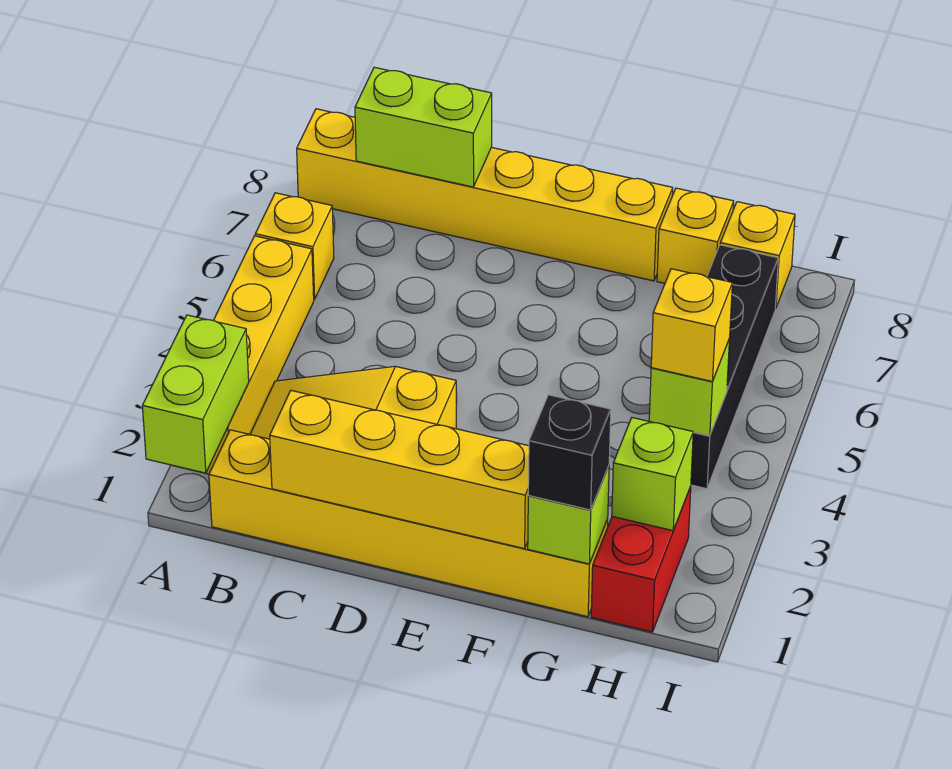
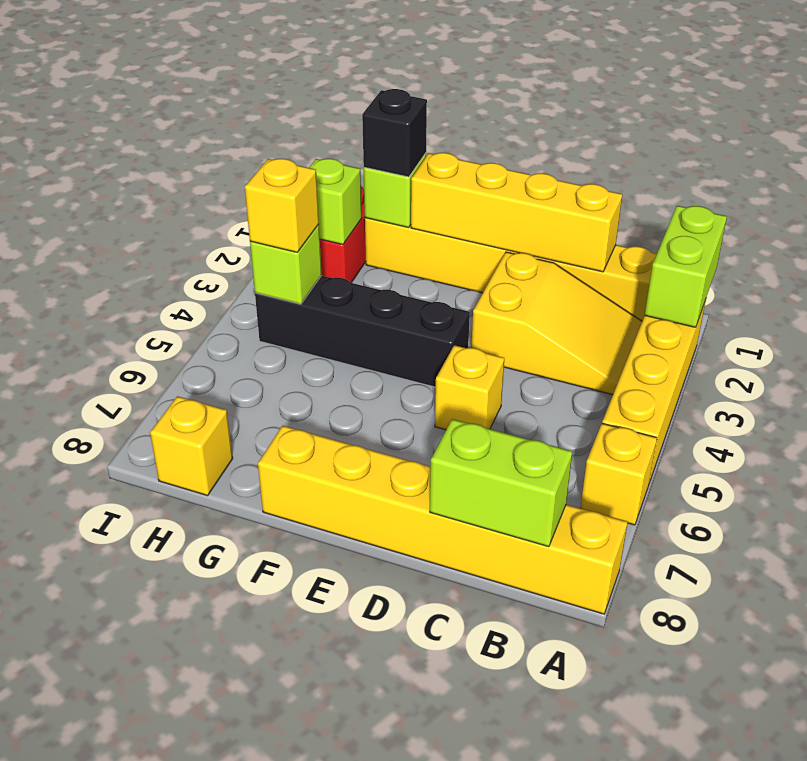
yellow brick G8 level 1 -> yellow brick D5 level 1
black brick H4:H7 level 1 -> black brick E4:H4 level 1

